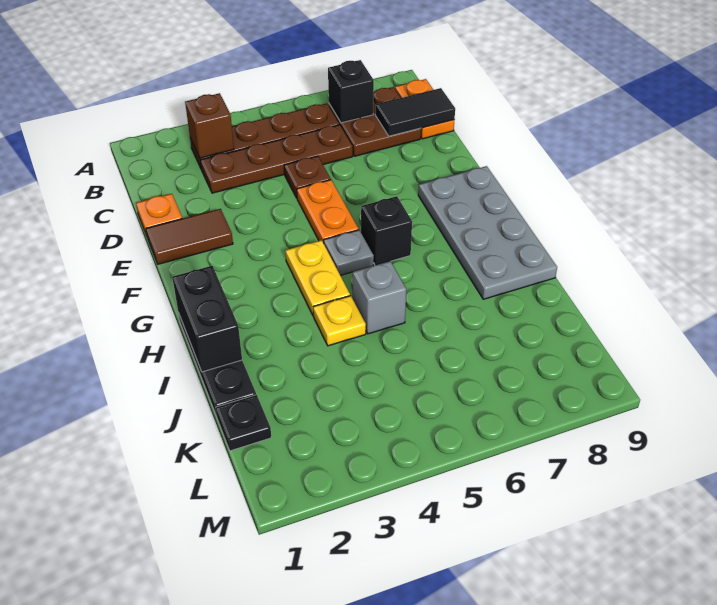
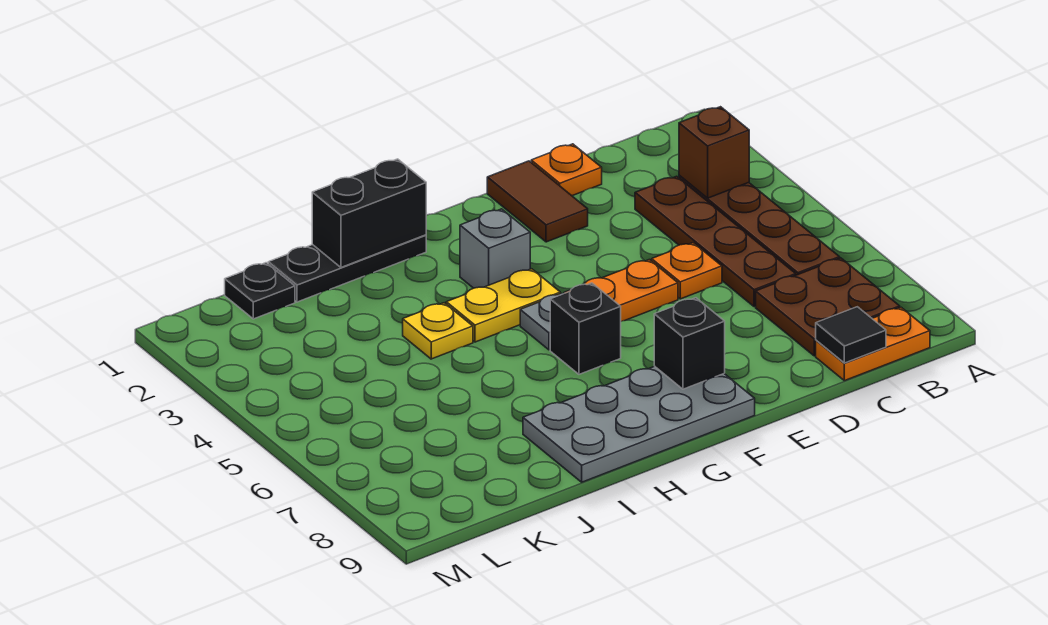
black brick B7 level 2 -> black brick F8 level 2
black tile C8:C9 level 2 -> black tile C9 level 2
brown plate D5 level 1 -> orange plate D5 level 1
grey brick I5 level 1 -> grey brick G3 level 1

